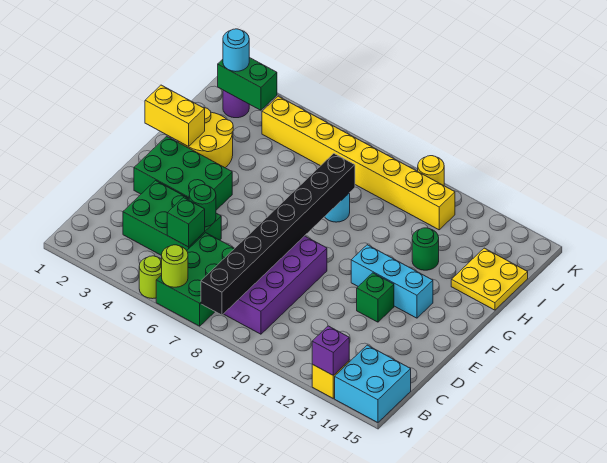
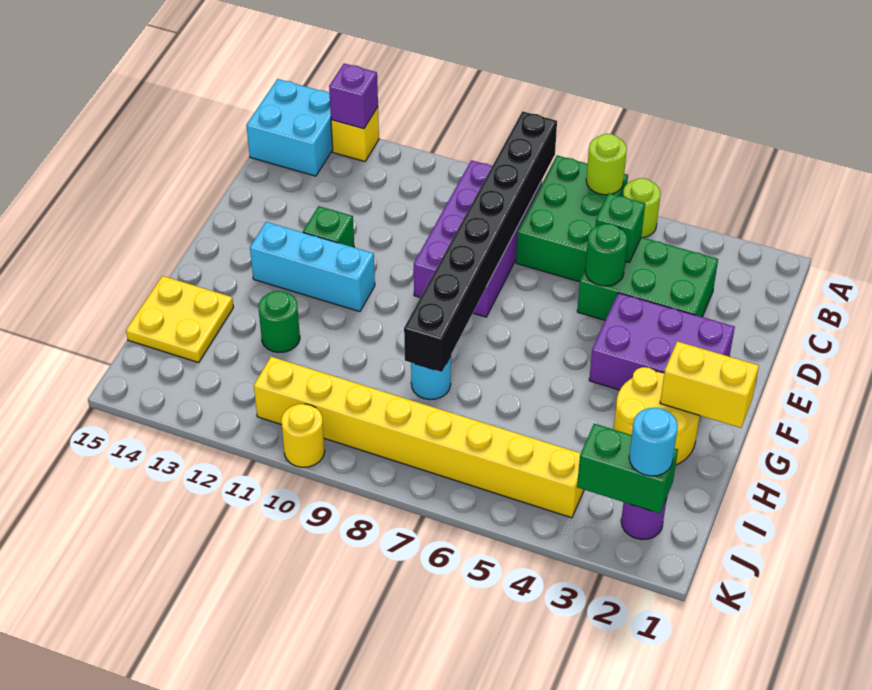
green brick E2:F4 level 1 -> purple brick E2:F4 level 1

